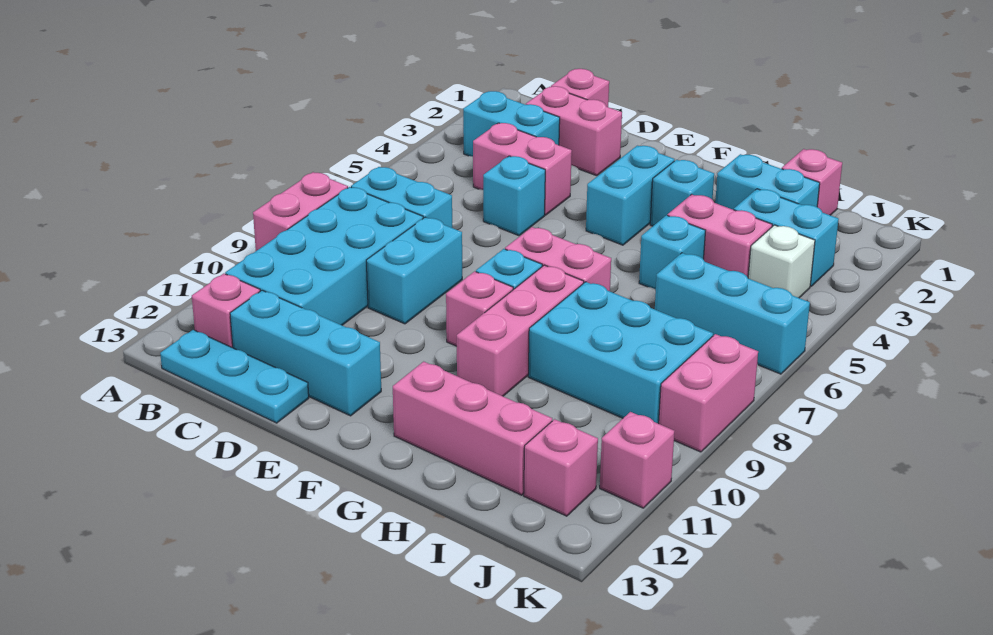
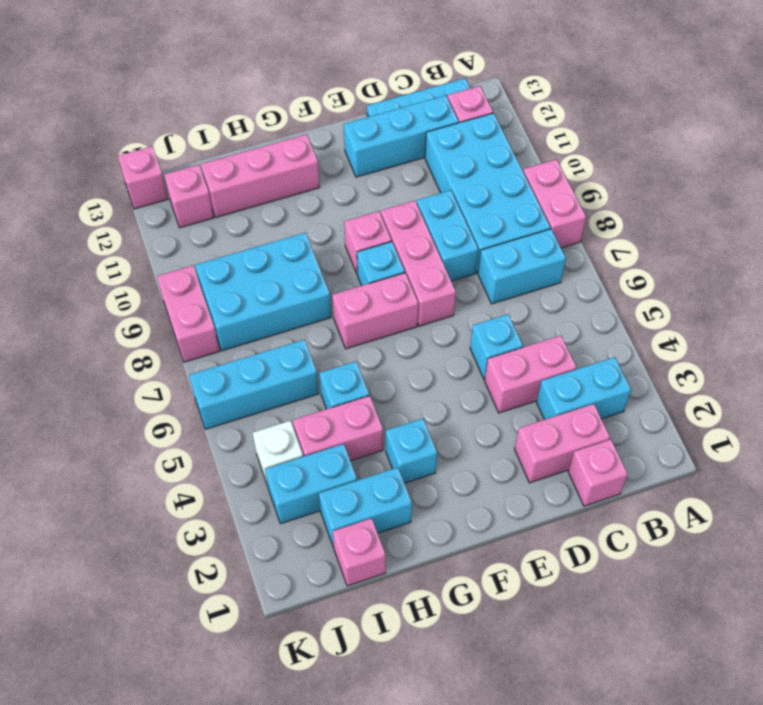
cyan brick F3:F4 level 1 -> none
pink brick G8:G10 level 1 -> pink brick E7:E9 level 1
pink brick K11 level 1 -> pink brick K13 level 1

